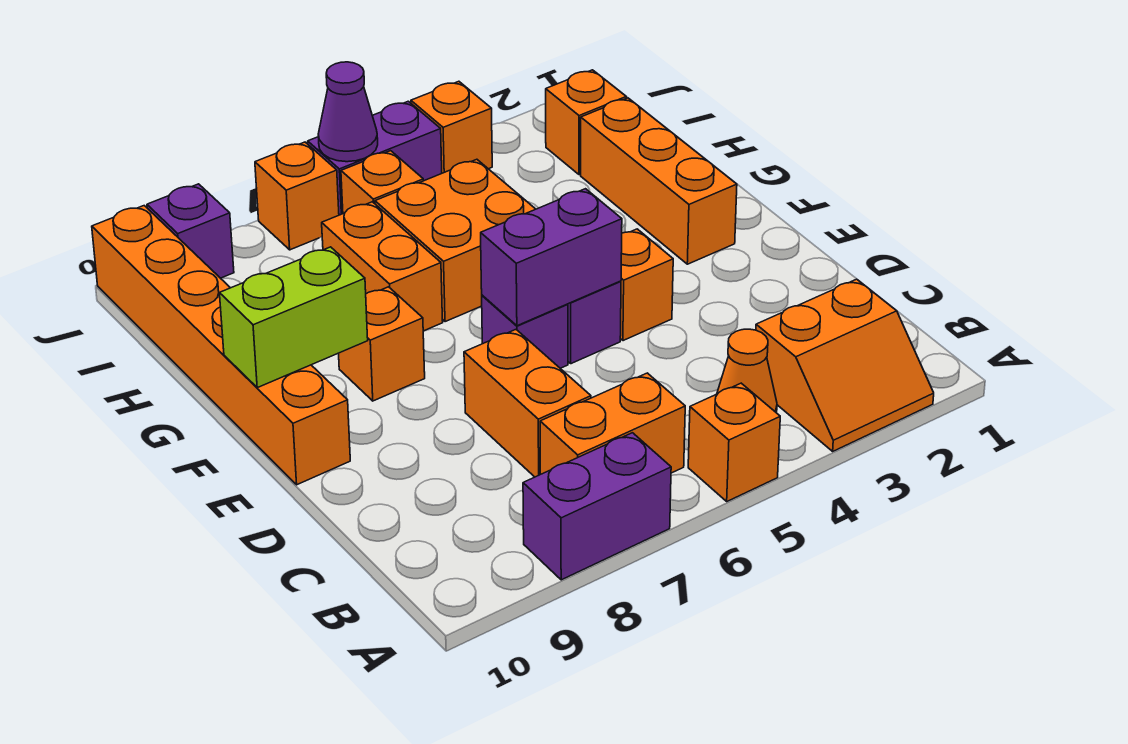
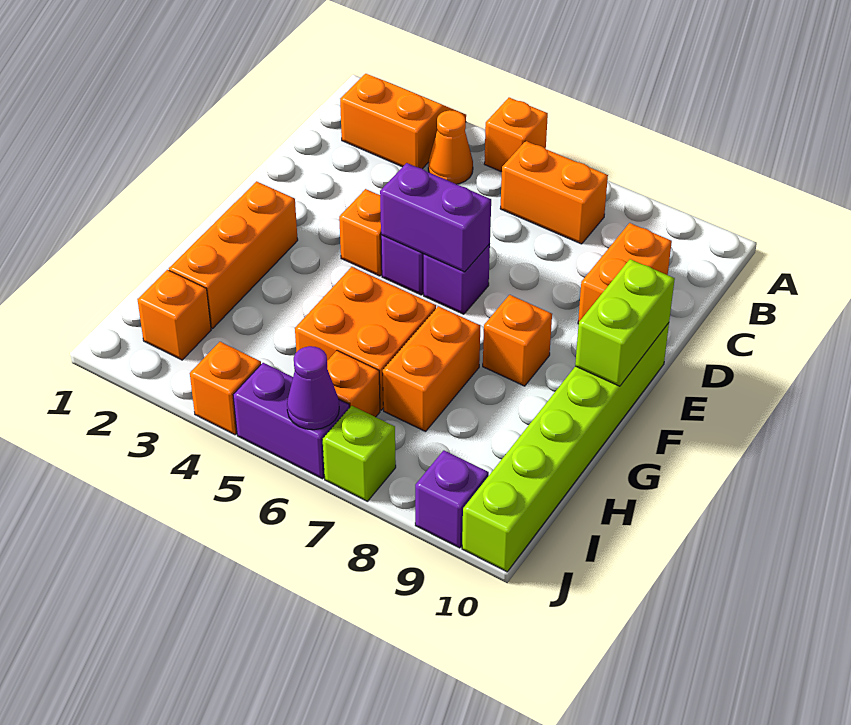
purple brick A7:A8 level 1 -> none
orange brick C7:D7 level 1 -> orange brick C9:D9 level 1
orange brick E10:J10 level 1 -> lime brick E10:J10 level 1
lime brick F9:F10 level 2 -> lime brick E10:F10 level 2
orange brick J7 level 1 -> lime brick J7 level 1

